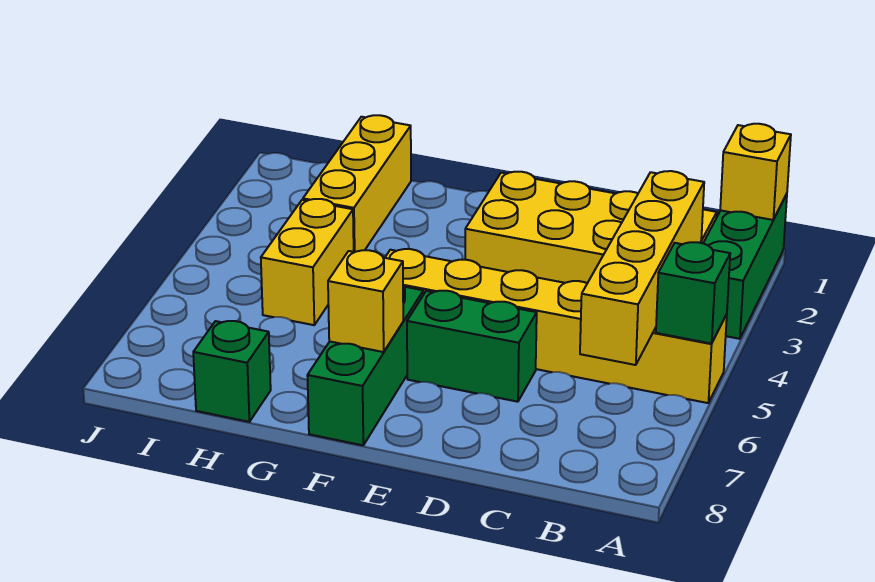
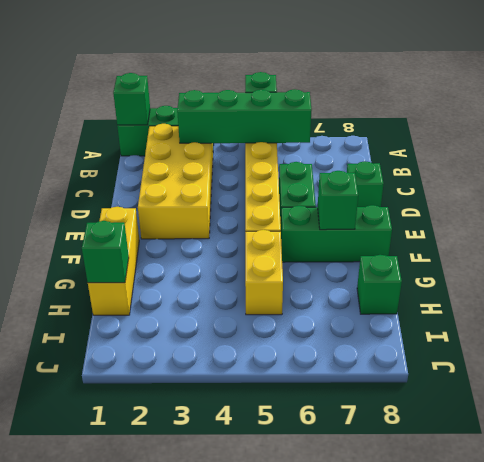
yellow brick A1 level 2 -> green brick A1 level 2
yellow brick B3:B6 level 2 -> green brick B3:B6 level 2
none -> green brick D8 level 1
yellow brick F7 level 2 -> green brick F7 level 2
yellow brick H1:H3 level 1 -> yellow brick F1:H1 level 1
none -> green brick H1 level 2
yellow brick H4:H5 level 1 -> yellow brick G5:H5 level 1

